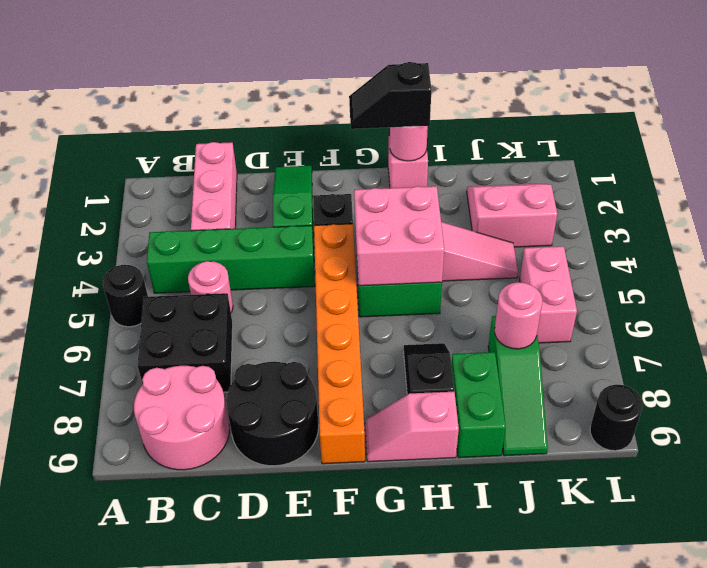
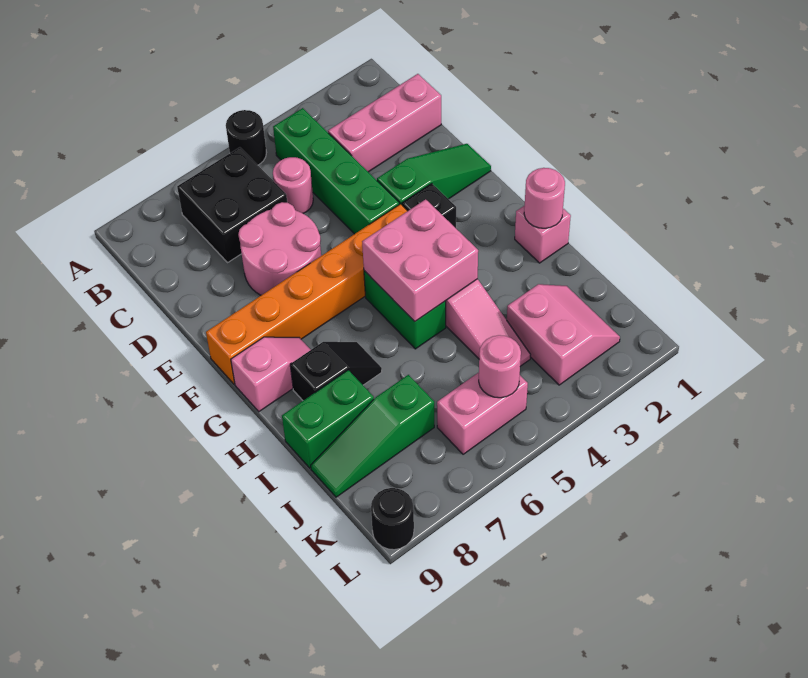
pink round brick B8:C9 level 1 -> pink round brick D6:E7 level 1
black round brick D8:E9 level 1 -> none
black slope G1:H1 level 3 top H -> none
pink slope G9:H9 level 1 top H -> pink slope G8:G9 level 1 top 9
pink round brick J7 level 2 -> pink round brick K5 level 2

